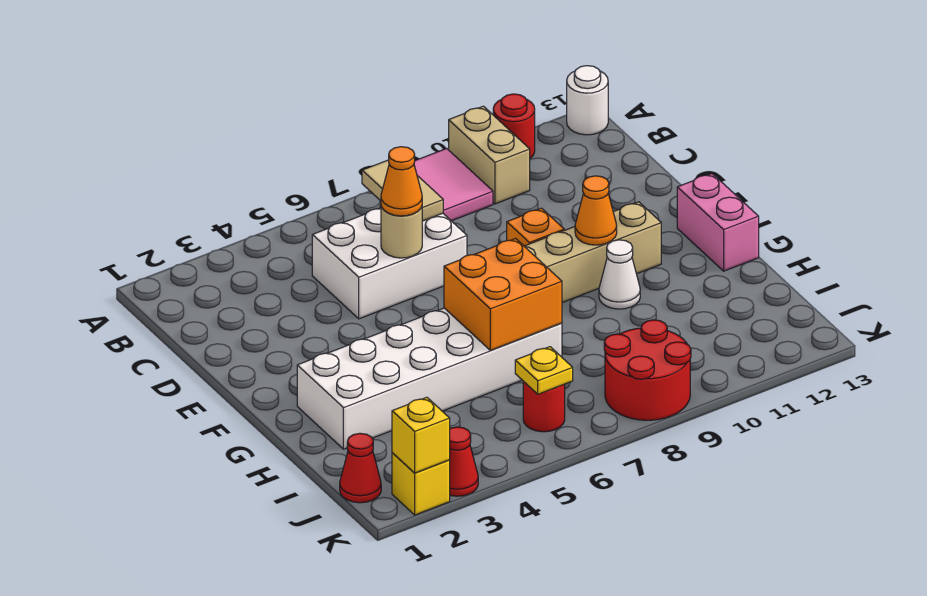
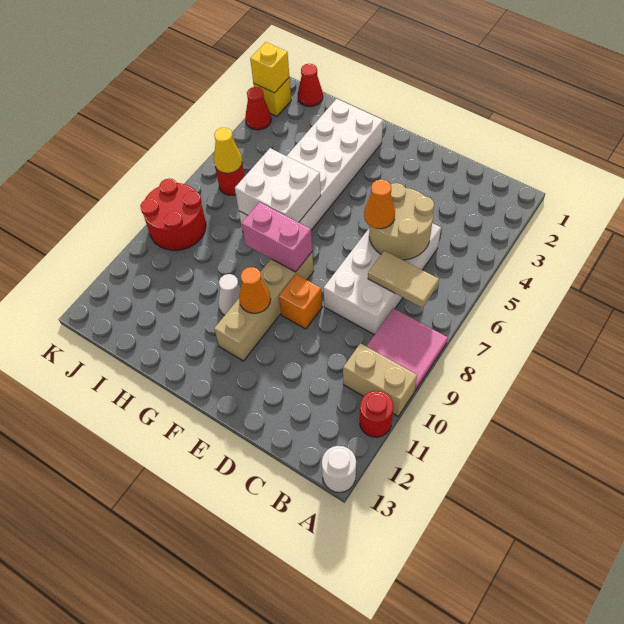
white brick C5:D7 level 1 -> white brick C5:D8 level 1
tan round brick D6 level 2 -> tan round brick C5:D6 level 2
pink brick F13:G13 level 1 -> pink brick F8:G8 level 2
orange brick G6:H7 level 2 -> white brick G6:H7 level 2
yellow plate J6 level 2 -> yellow cone J6 level 2

